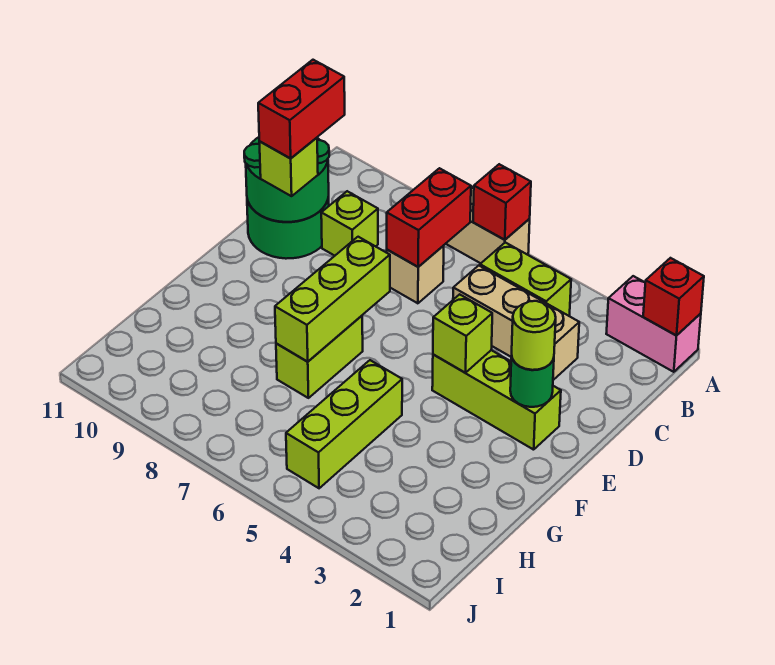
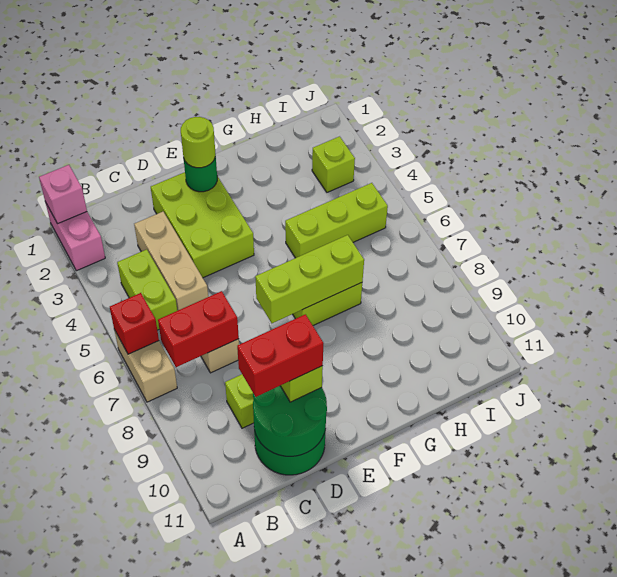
red brick A1 level 2 -> pink brick A1 level 2
lime brick E2:E4 level 1 -> lime brick D2:E4 level 1
lime brick E4 level 2 -> lime brick I3 level 1

